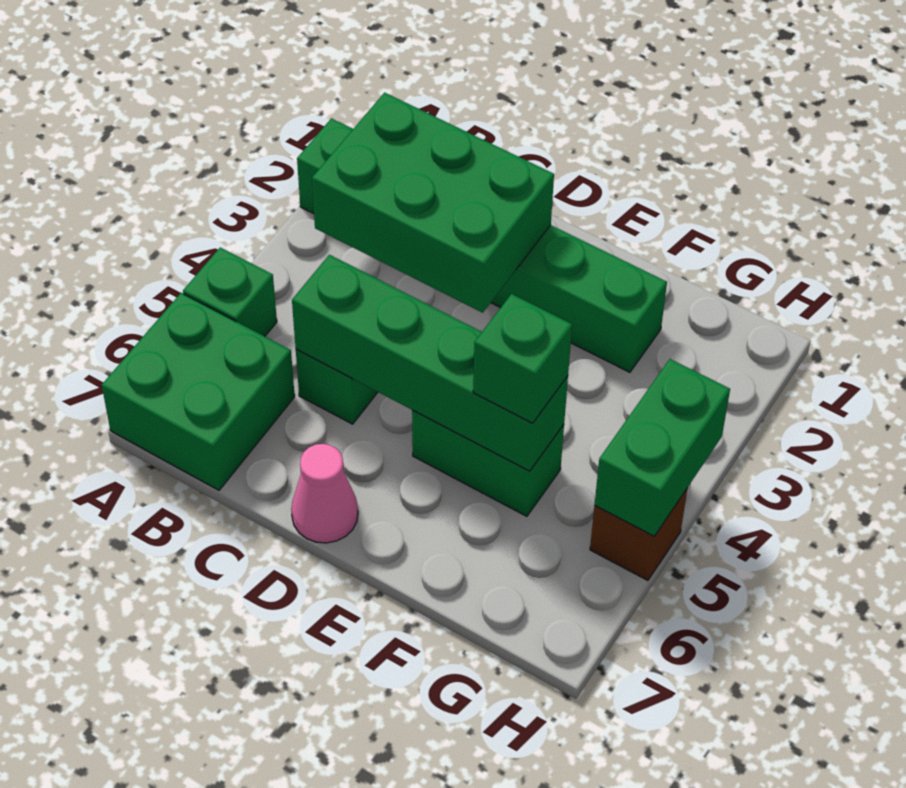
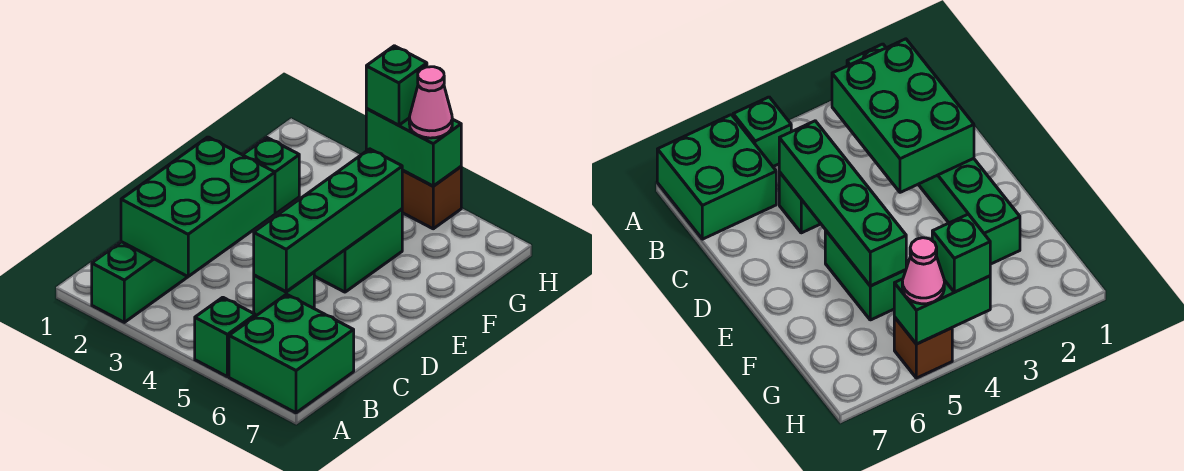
pink cone D7 level 1 -> pink cone H5 level 3
green brick F5 level 3 -> green brick H4 level 3

